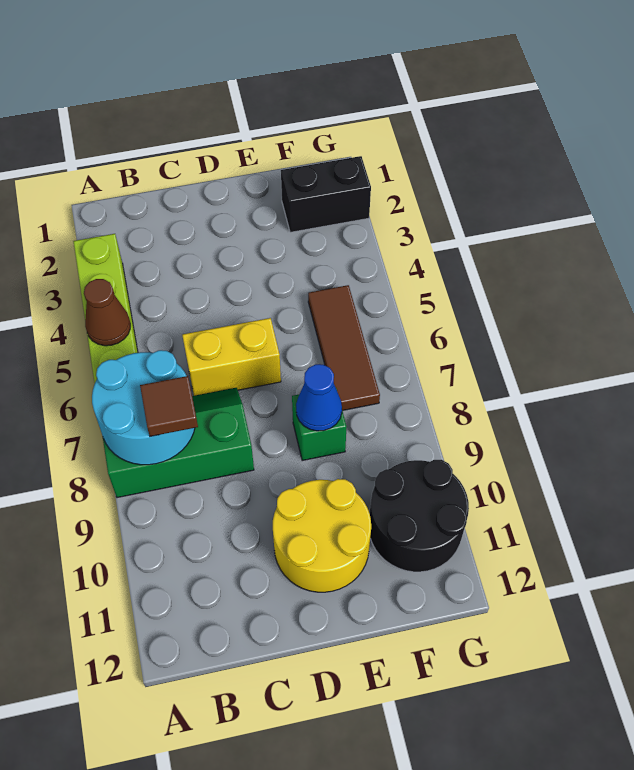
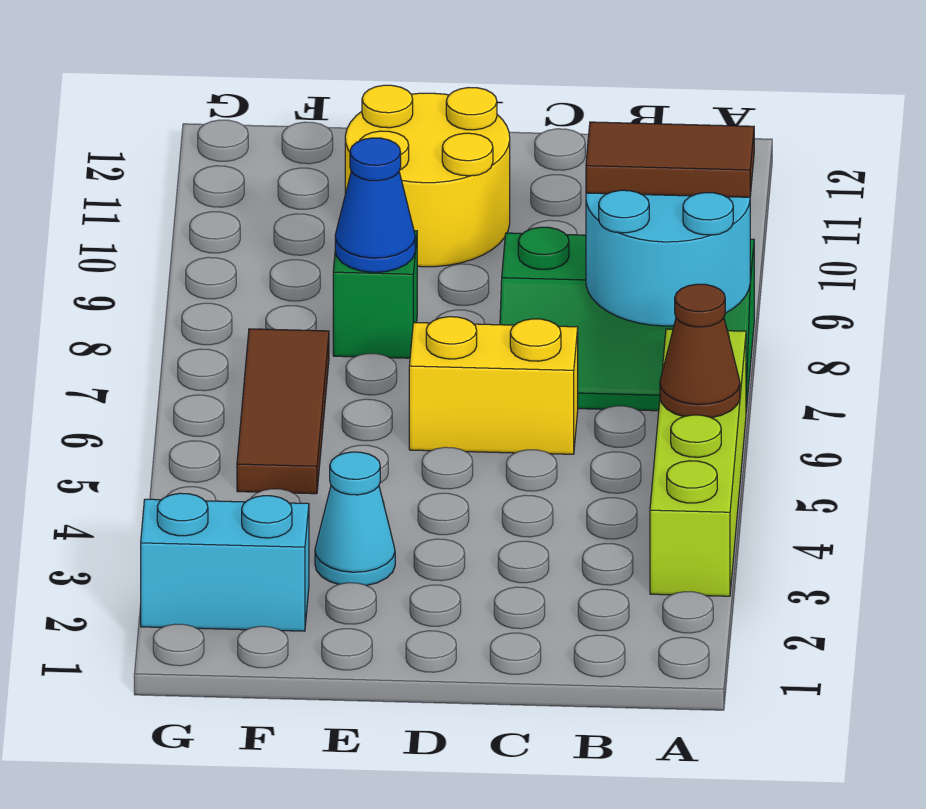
brown tile B8 level 3 -> brown tile A8:B8 level 3
none -> cyan cone E3 level 1
black brick F2:G2 level 1 -> cyan brick F2:G2 level 1
black round brick F10:G11 level 1 -> none

